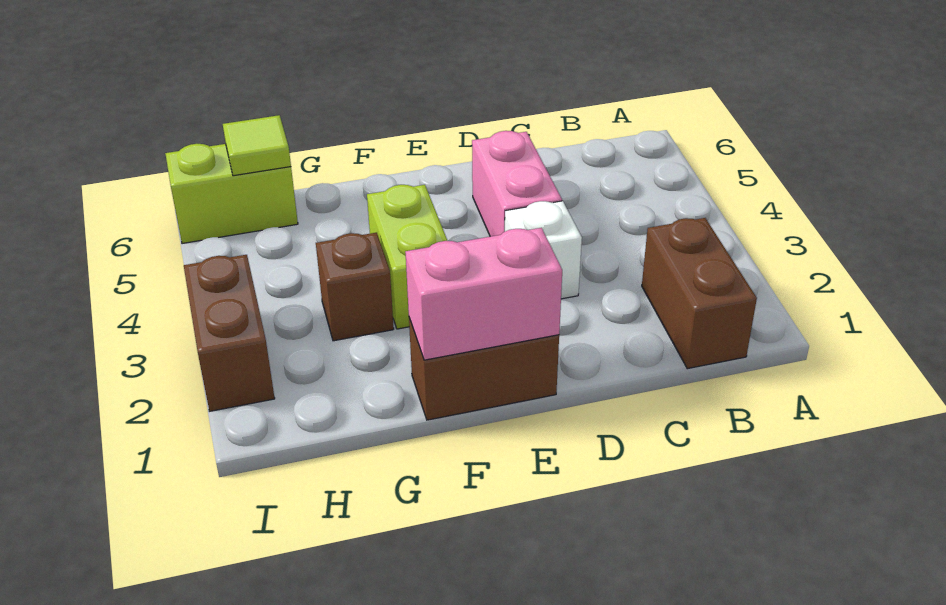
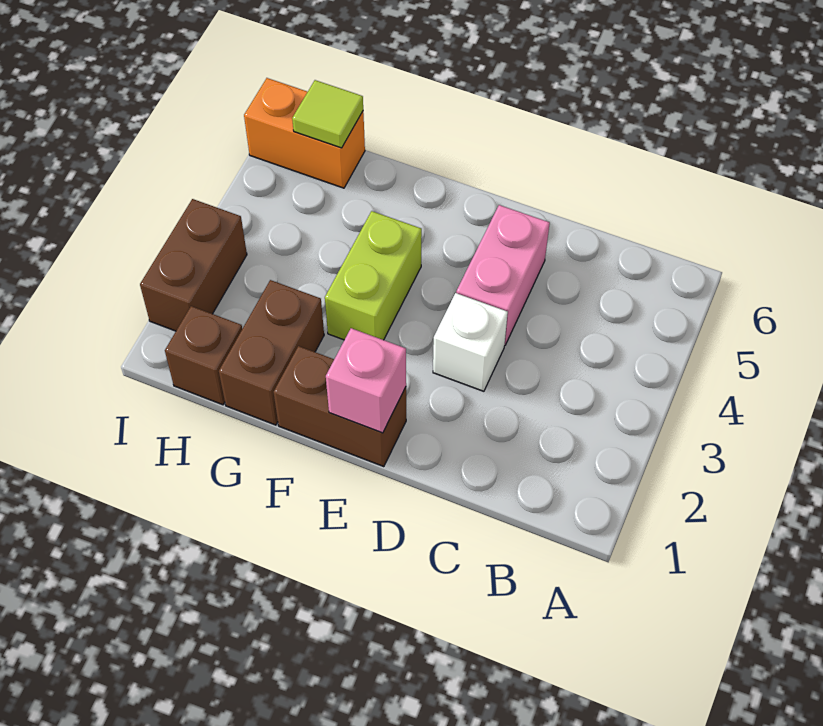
brown brick B1:B2 level 1 -> brown brick G1:G2 level 1
pink brick E1:F1 level 2 -> pink brick E1 level 2
brown brick G3 level 1 -> brown brick H1 level 1
lime brick H6:I6 level 1 -> orange brick H6:I6 level 1

